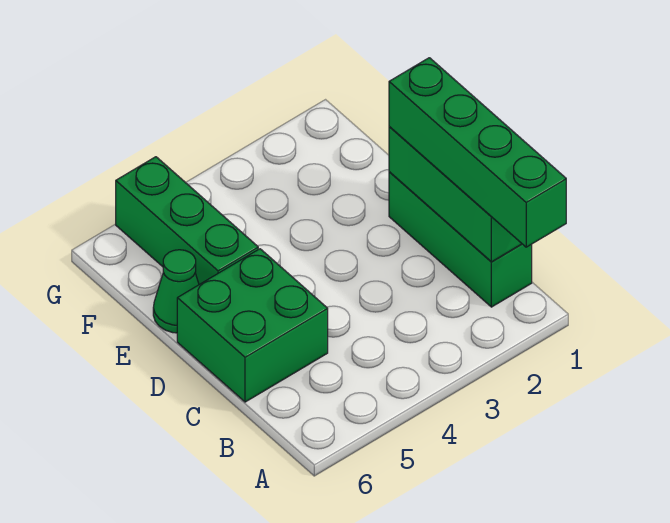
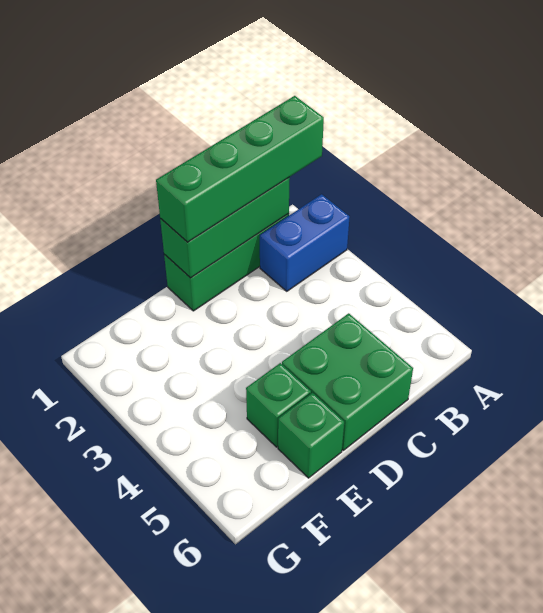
none -> blue brick A2:B2 level 1
green brick E5:G5 level 1 -> green brick E5 level 1
green cone E6 level 1 -> green brick E6 level 1

